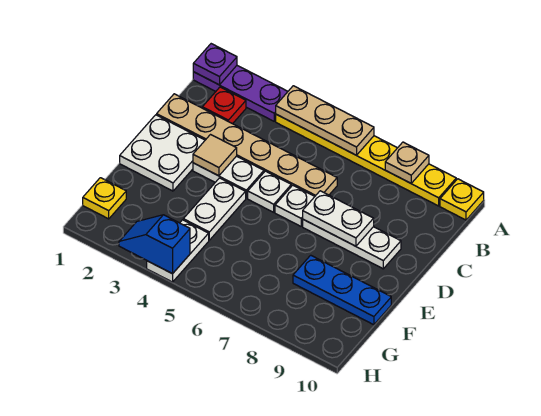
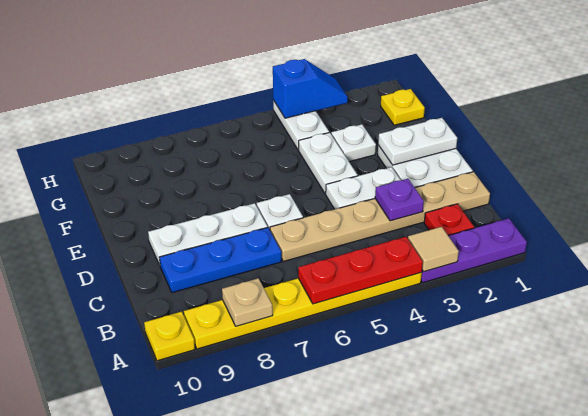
purple plate A1 level 2 -> purple plate C3 level 2
tan plate A4:A6 level 2 -> red plate A4:A6 level 2
tan tile D3 level 2 -> tan tile A3 level 2
white plate D5 level 1 -> white plate F3 level 1
white plate D7:D8 level 2 -> white plate E1:E2 level 2
blue plate F8:F10 level 1 -> blue plate C7:C9 level 1

